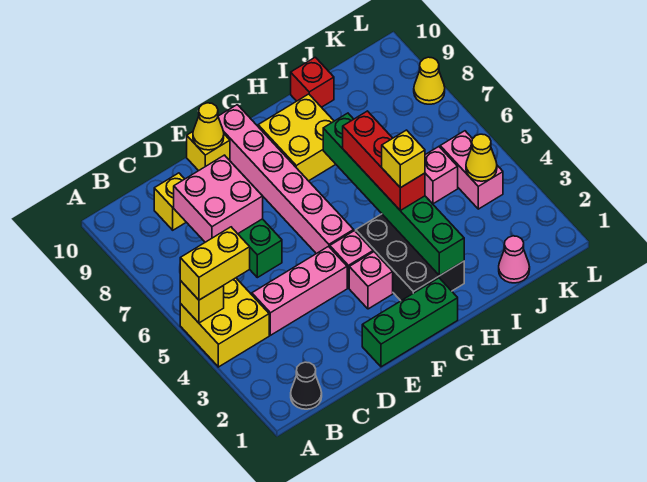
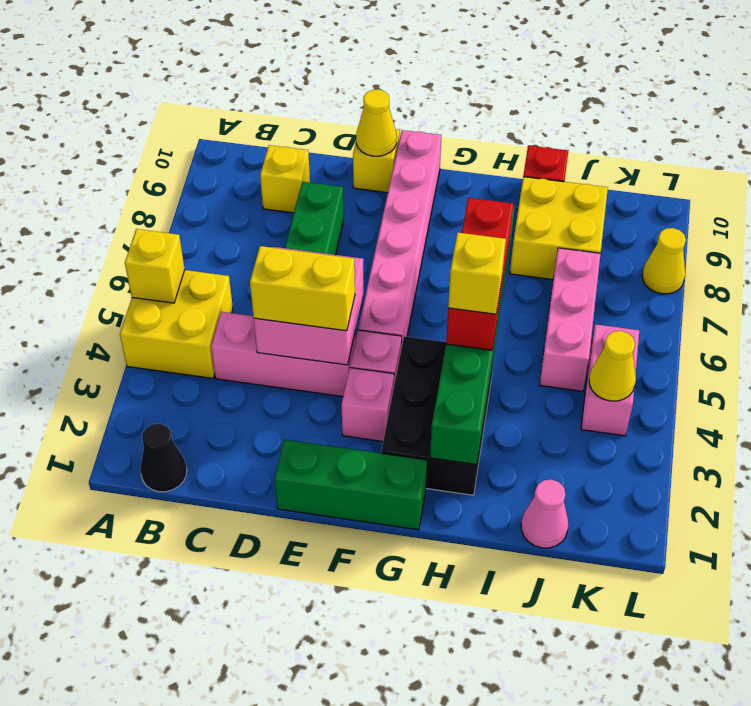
yellow brick A5:B5 level 3 -> yellow brick D4:E4 level 3
pink brick C7:D8 level 2 -> pink brick D4:E5 level 2
yellow brick G8:H9 level 1 -> yellow brick I8:J9 level 1
pink brick J5 level 1 -> pink brick J5:J7 level 1

